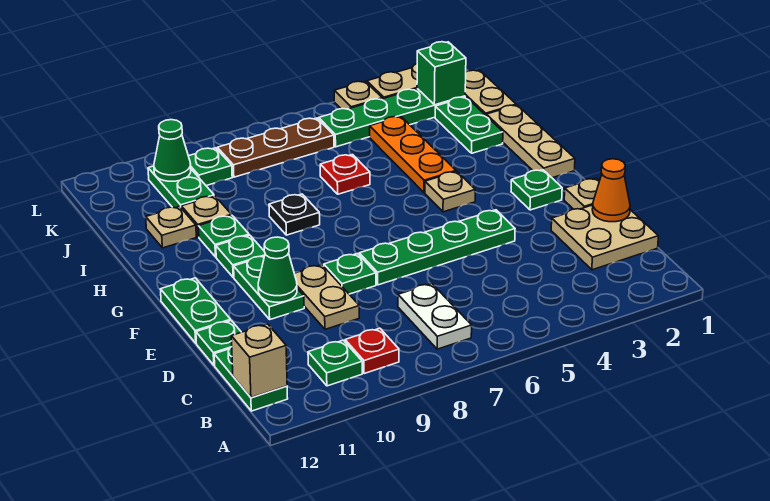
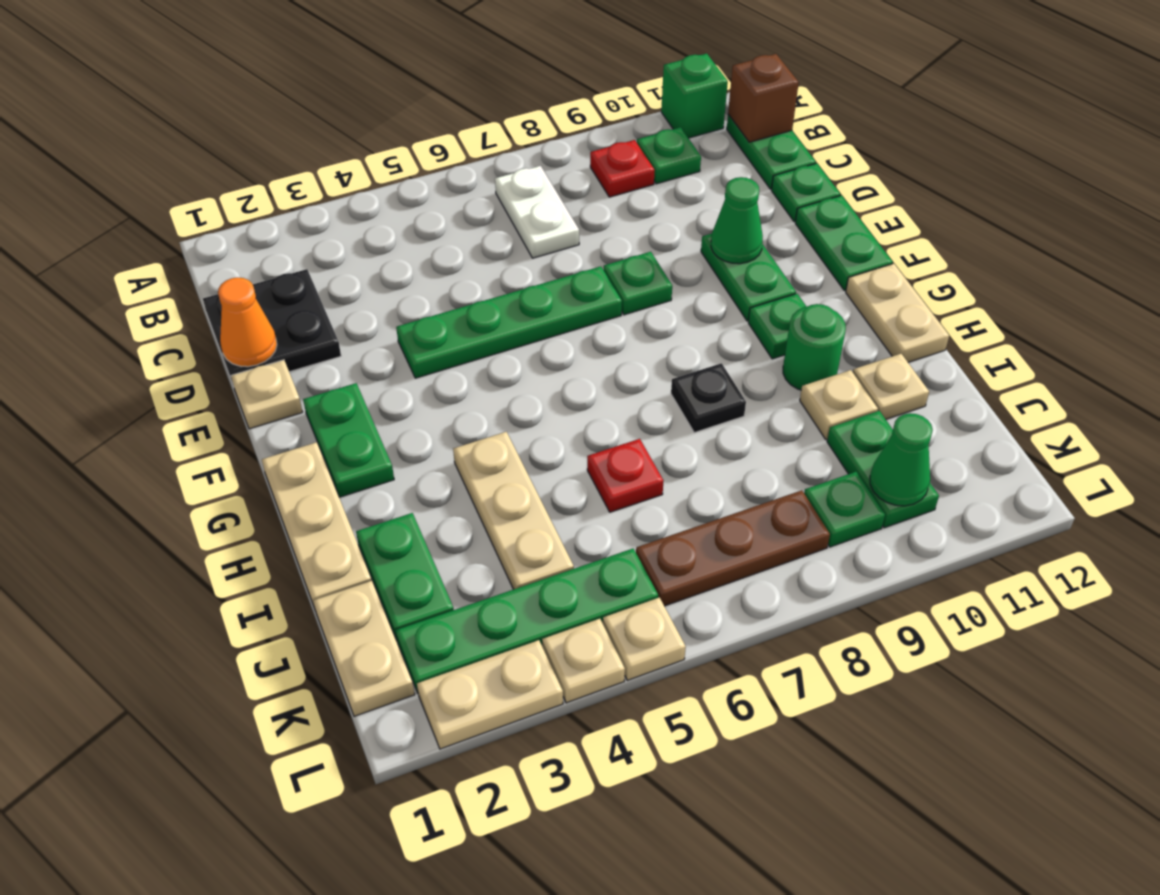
tan brick B12 level 2 -> brown brick B12 level 2
tan plate C1:D2 level 1 -> black plate C1:D2 level 1
tan plate D9:E9 level 1 -> tan plate G12:H12 level 1
green plate F2 level 1 -> green plate F2:G2 level 1
tan plate G4 level 1 -> tan plate L5 level 1
orange plate H4:J4 level 1 -> tan plate H4:J4 level 1
green plate H10 level 1 -> green round brick H10 level 1
green brick K2 level 2 -> green brick A11 level 1

